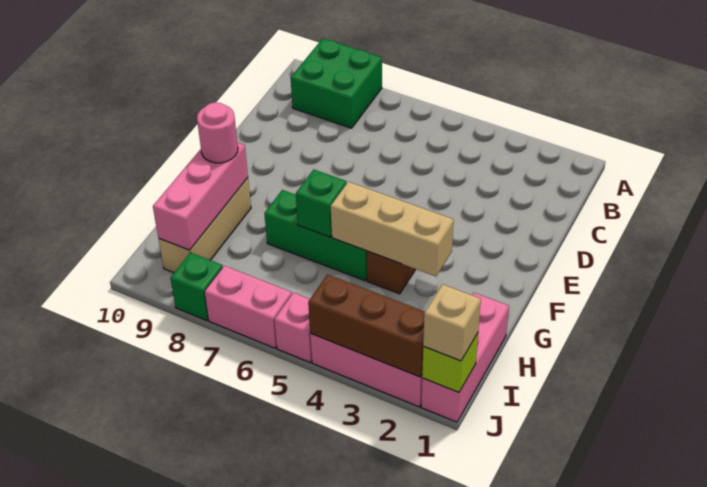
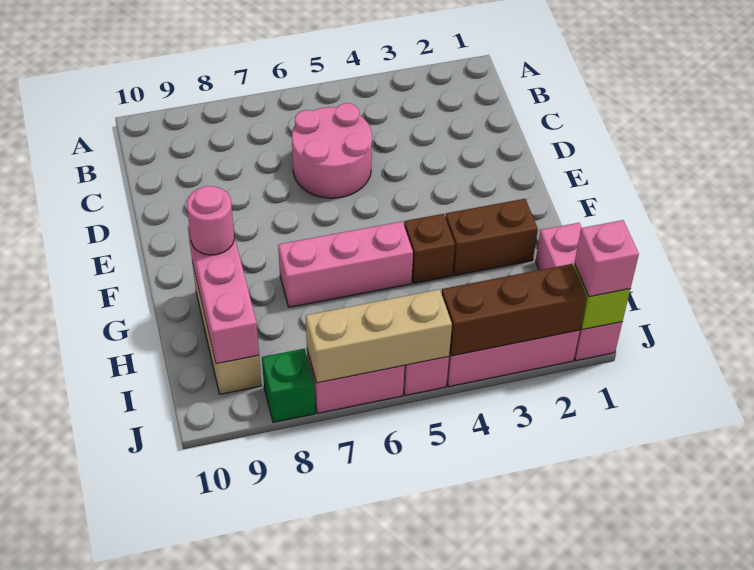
green brick A8:B9 level 1 -> none
none -> pink round brick C5:D6 level 1
none -> brown brick G2:G3 level 1
tan brick G3:G5 level 2 -> tan brick J5:J7 level 2
green brick G5:G7 level 1 -> pink brick G5:G7 level 1
green brick G6 level 2 -> none
tan brick J1 level 3 -> pink brick J1 level 3

